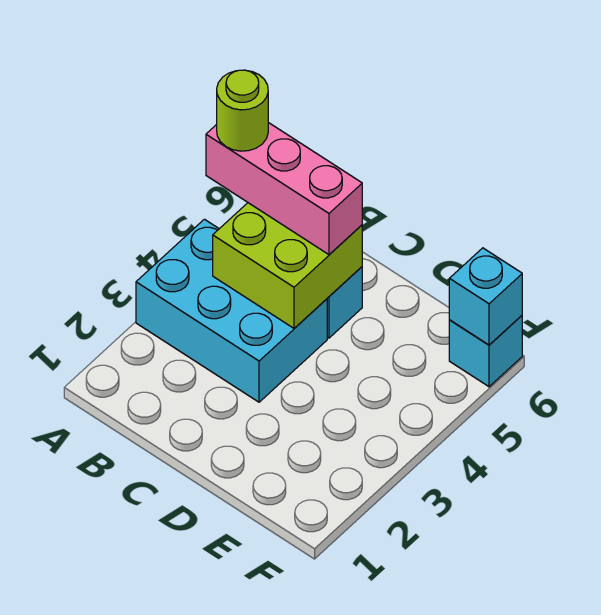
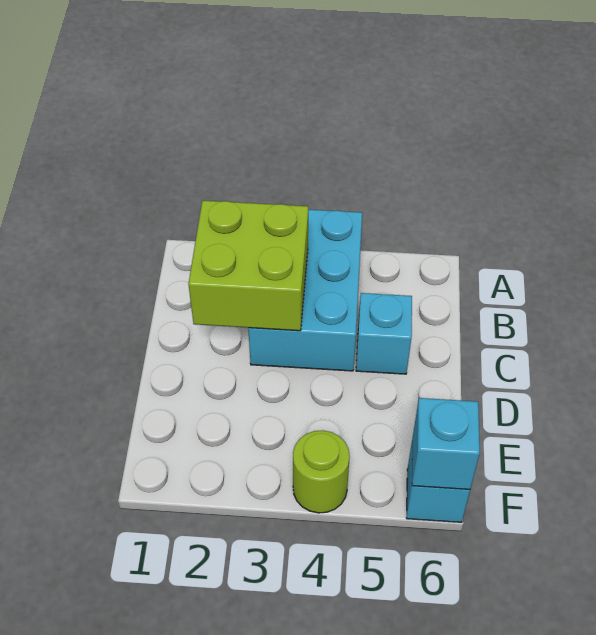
pink brick A5:C5 level 3 -> none
lime round brick A5 level 4 -> lime round brick F4 level 1
lime brick B4:C5 level 2 -> lime brick B2:C3 level 2

